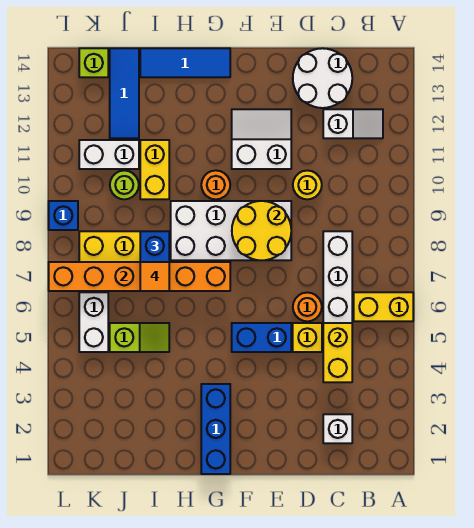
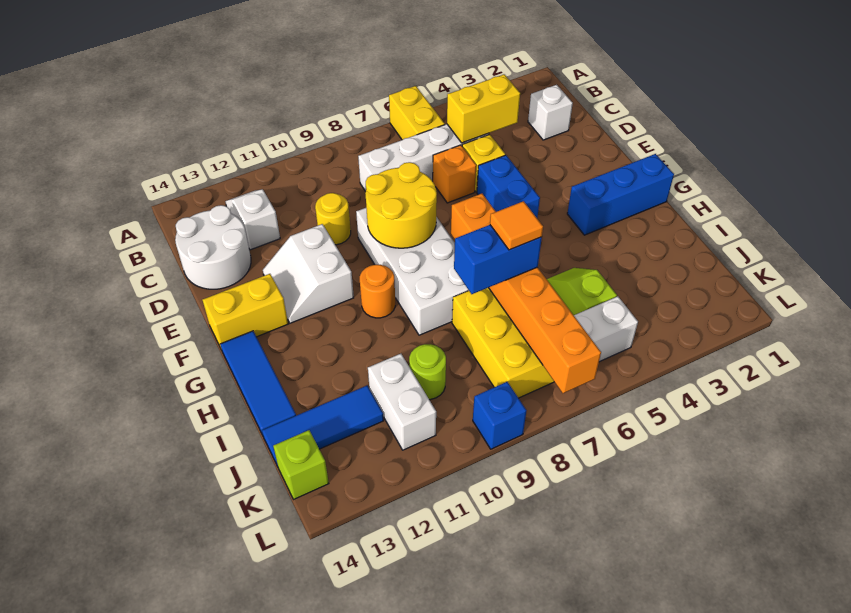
orange round brick D6 level 1 -> orange brick D6 level 1
yellow brick I10:I11 level 1 -> yellow brick F13:F14 level 1

